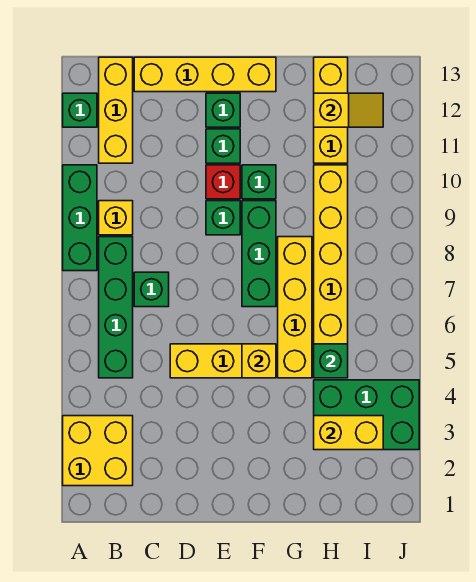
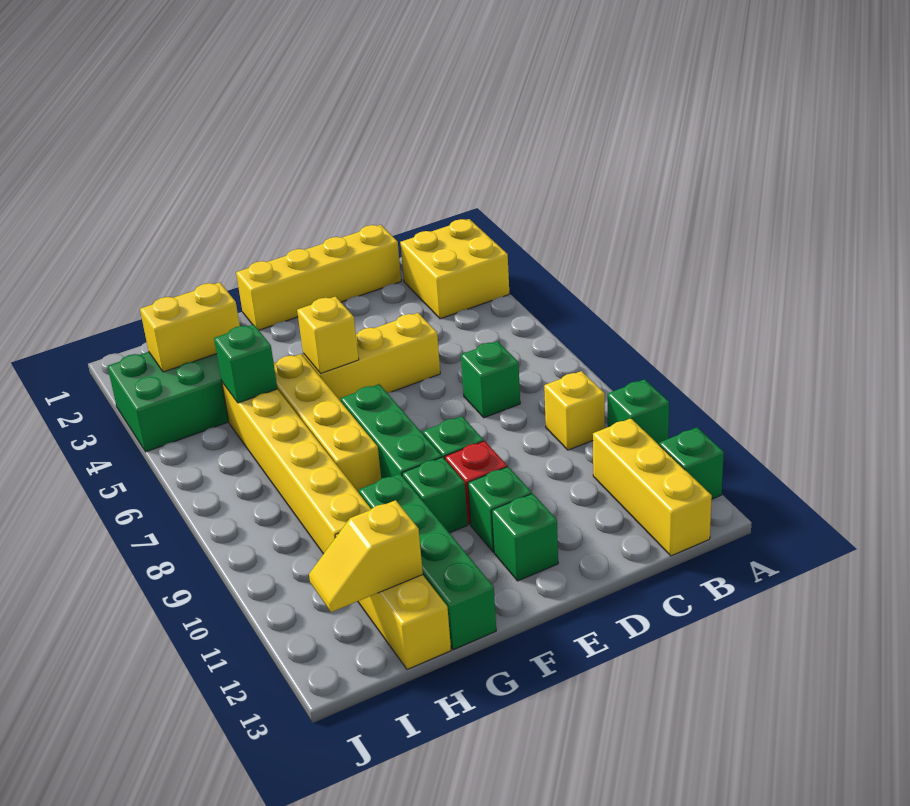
green brick A8:A10 level 1 -> green brick A10 level 1
green brick B5:B8 level 1 -> green brick G10:G13 level 1
yellow brick C13:F13 level 1 -> yellow brick C1:F1 level 1

